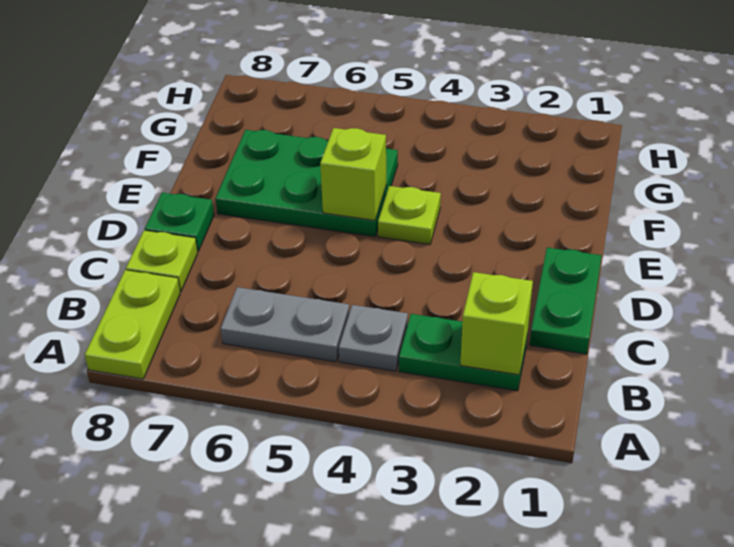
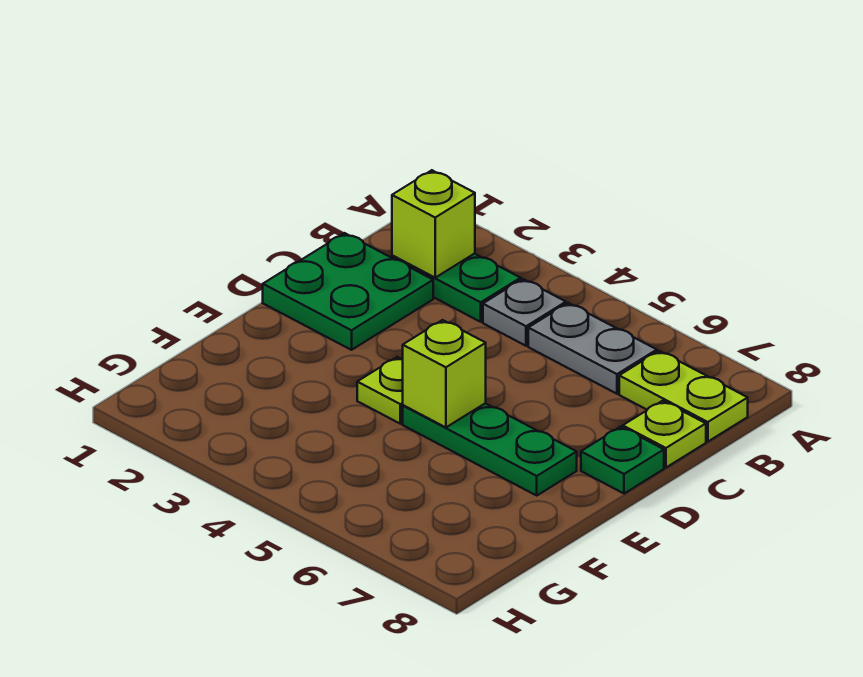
lime plate A8:B8 level 1 -> lime plate B7:B8 level 1
green plate C1:D1 level 1 -> green plate C1:D2 level 1
green plate E5:F7 level 1 -> green plate E5:E7 level 1

